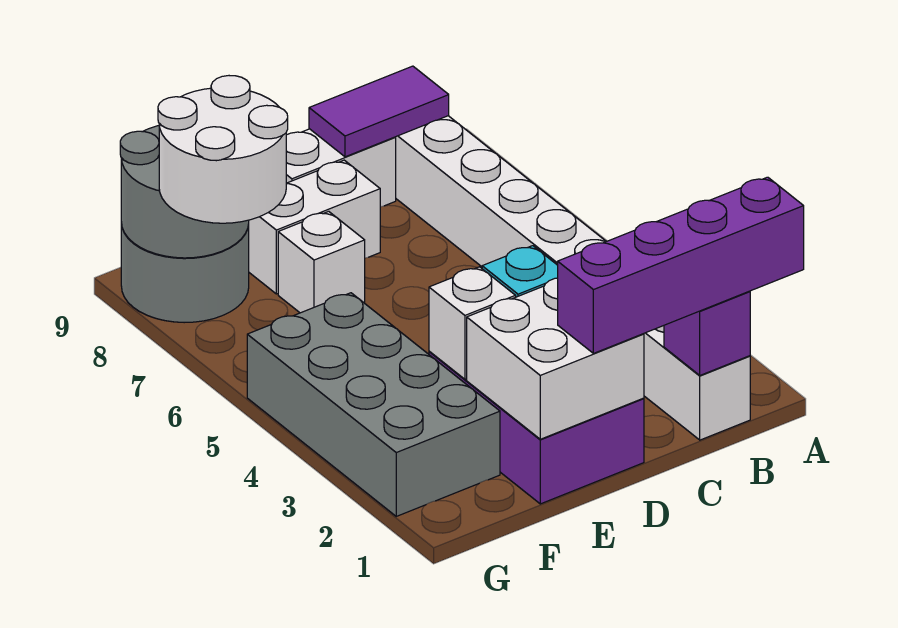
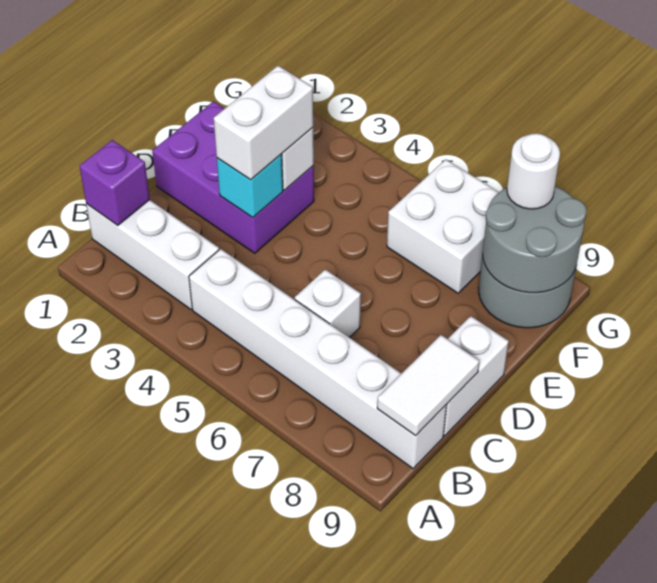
purple brick A1:D1 level 3 -> none
purple tile B9:C9 level 2 -> white tile B9:C9 level 2
white brick D1:E2 level 2 -> white brick F6:G7 level 1
white brick D8:E8 level 1 -> white brick D3:E3 level 3
white brick E7 level 1 -> white brick C6 level 1
grey brick F2:G5 level 1 -> none
white round brick F7:G8 level 3 -> white round brick G8 level 3

